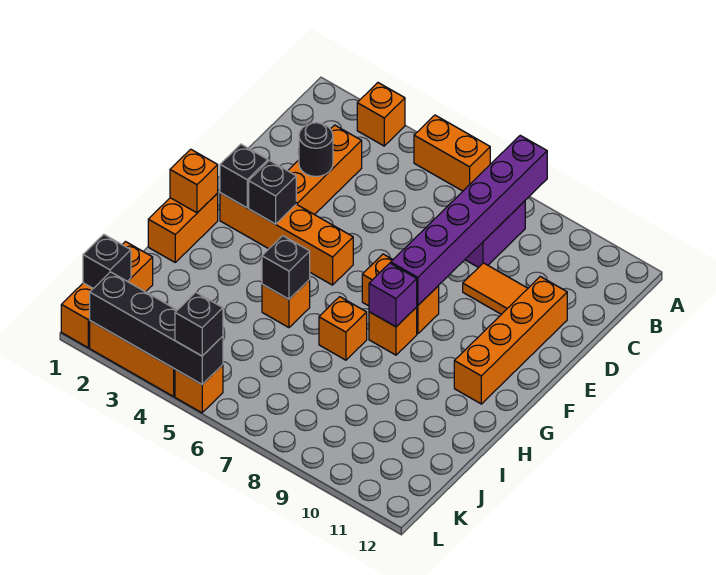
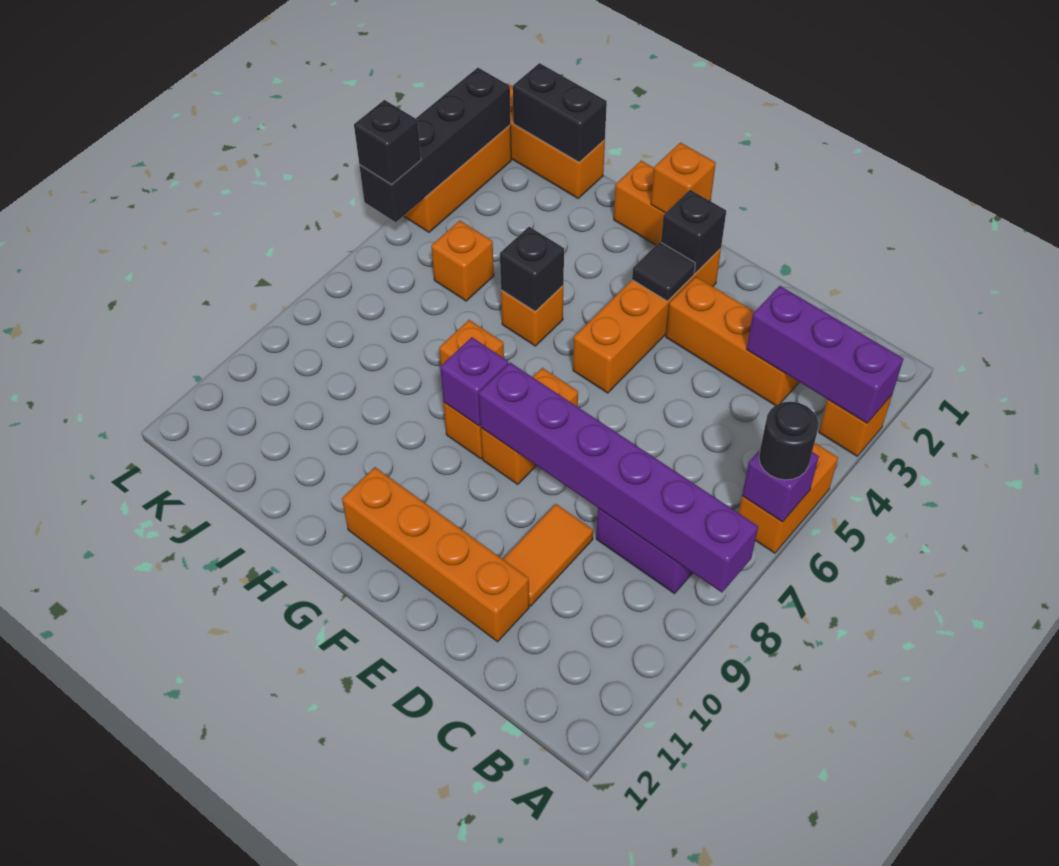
none -> purple brick A3:C3 level 2
none -> purple brick A6 level 2
black round brick D3 level 2 -> black round brick A6 level 3
black brick F3 level 2 -> black tile F3 level 2
black brick K1 level 2 -> black brick J1:K1 level 2
orange brick L5 level 1 -> orange brick J5 level 1

